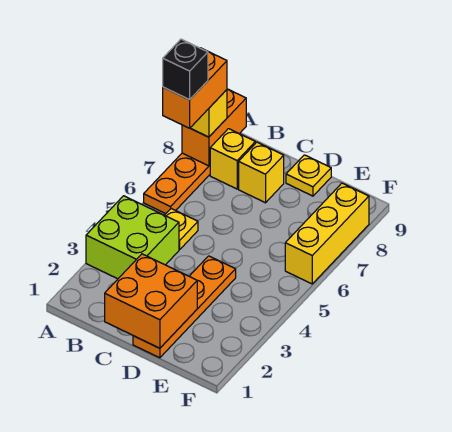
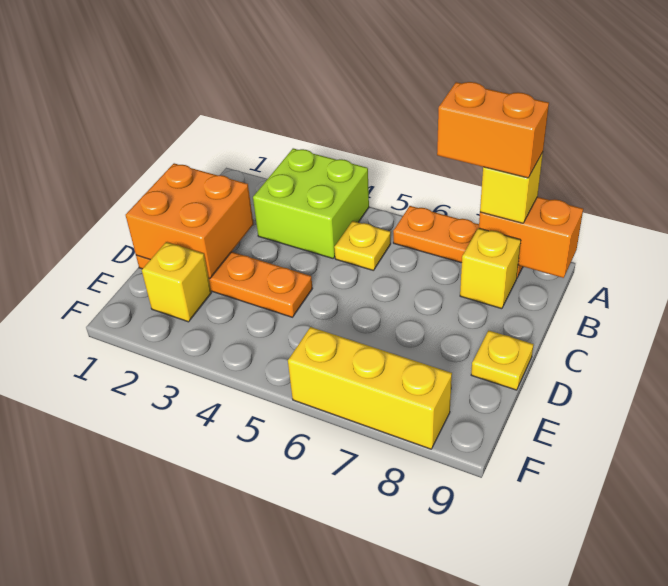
black brick A7 level 5 -> none
yellow brick C8 level 1 -> yellow brick E2 level 1

